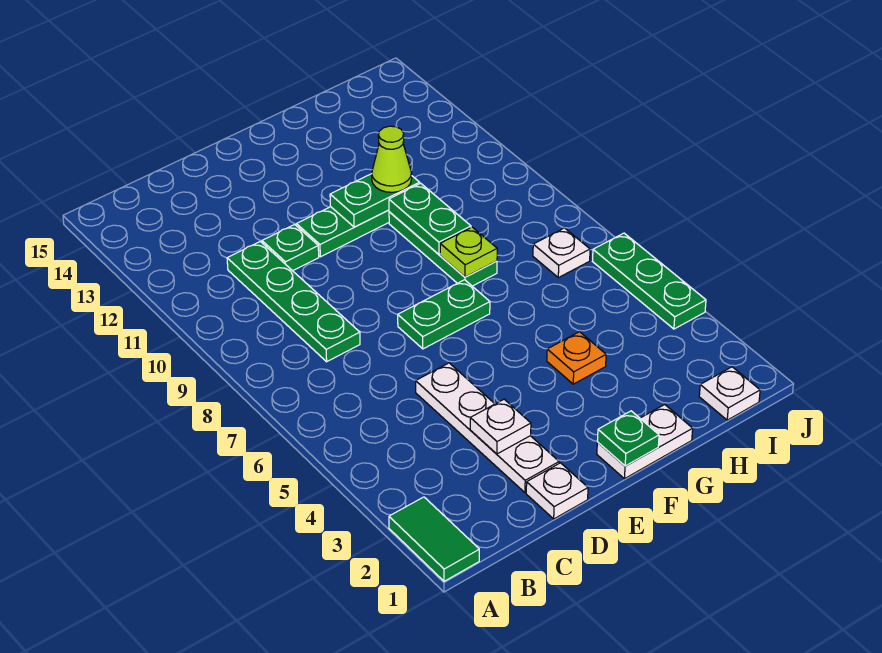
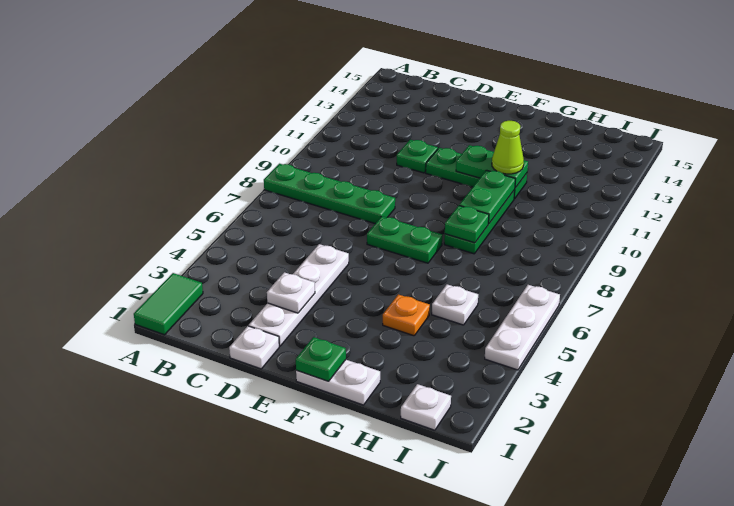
green plate C8:C11 level 1 -> green plate A8:D8 level 1
lime plate G8 level 2 -> green plate G8 level 2
white plate I7 level 1 -> white plate H5 level 1
green plate J4:J6 level 1 -> white plate J4:J6 level 1

